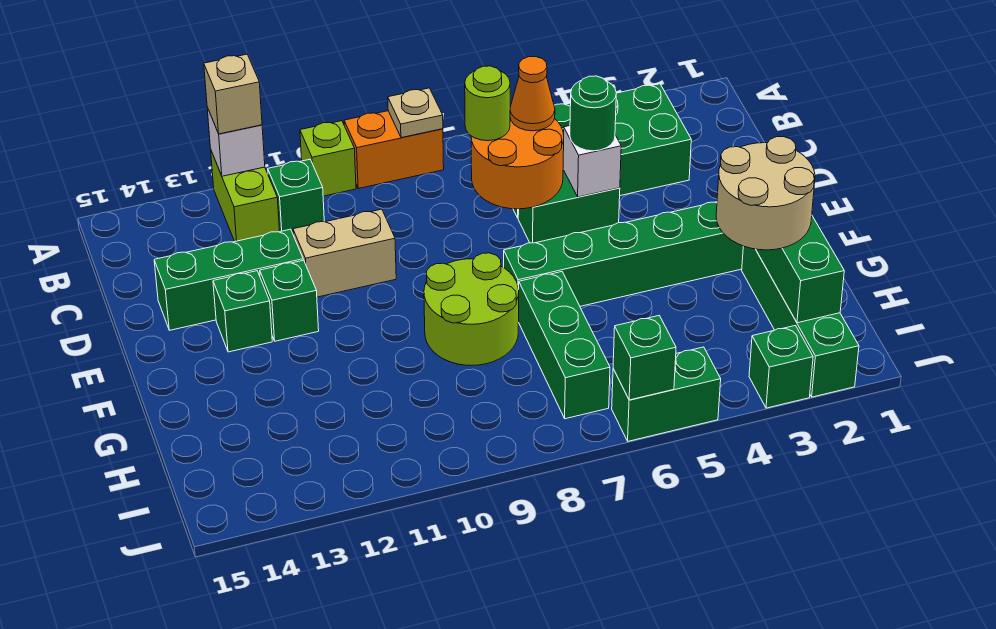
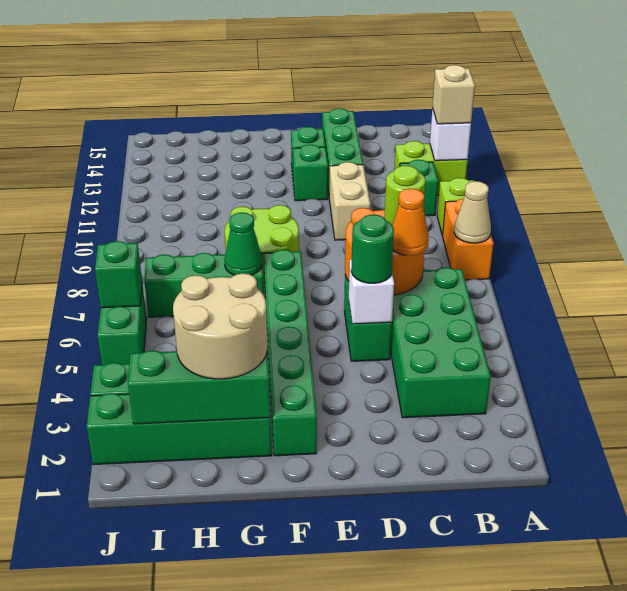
tan plate A8 level 2 -> tan cone A8 level 2
none -> green cone G7 level 2

